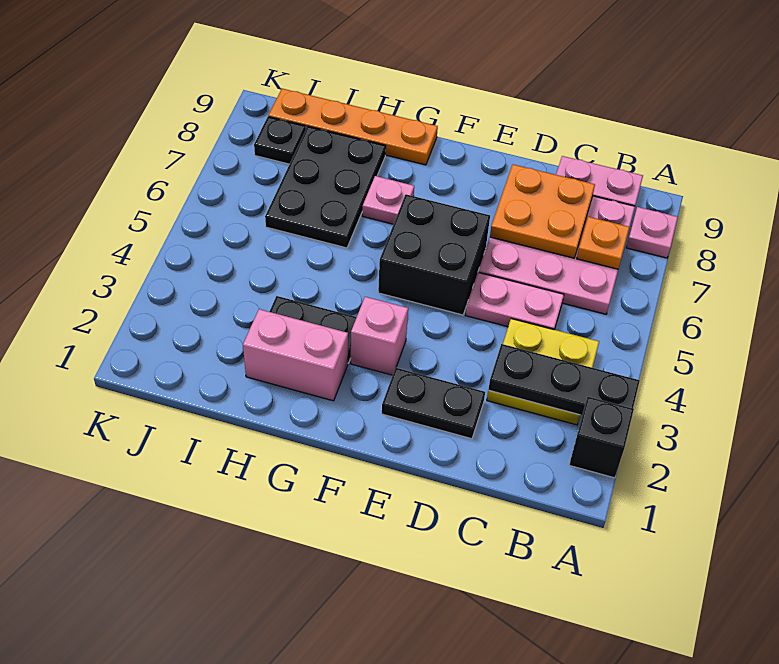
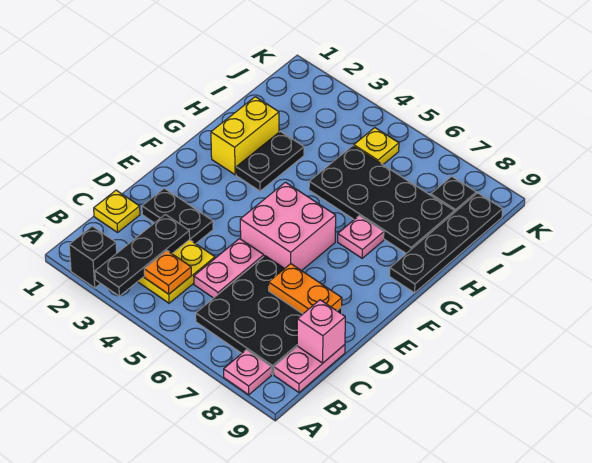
pink plate B6:D8 level 1 -> black plate B6:D8 level 1
orange plate B7 level 2 -> orange plate B4 level 2
none -> yellow plate C1 level 1
orange plate C7:D8 level 2 -> orange plate D7:D8 level 2
black plate D2:E2 level 1 -> black plate D2:D3 level 1
black brick E5:F6 level 1 -> pink brick E5:F6 level 1
pink brick F3 level 1 -> pink brick C9 level 2
pink brick G2:H2 level 1 -> yellow brick G2:H2 level 1
orange plate G9:J9 level 1 -> black plate G9:J9 level 1
black plate H6:I8 level 1 -> black plate H5:I8 level 1
none -> yellow plate J5 level 1

